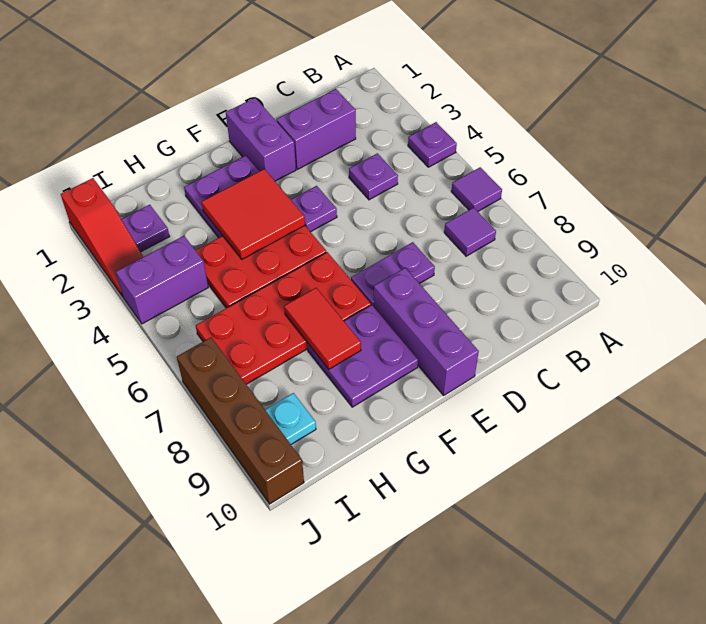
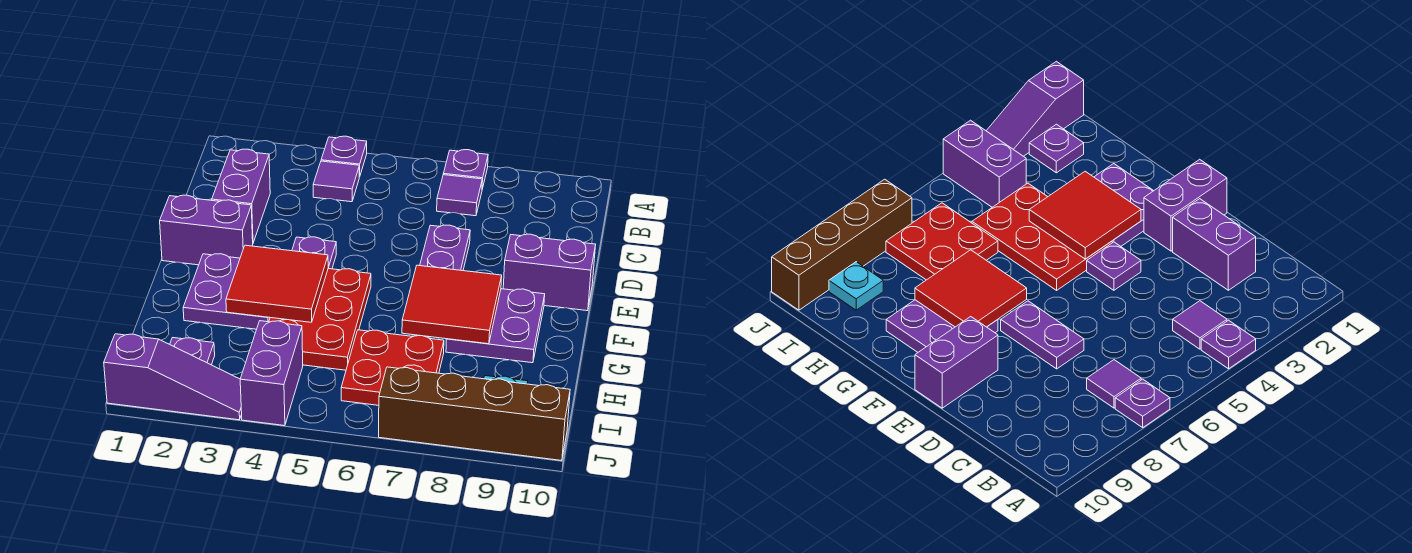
purple tile A6 level 1 -> purple tile B4 level 1
purple plate C4 level 1 -> purple plate A7 level 1
purple brick E8:E10 level 1 -> purple brick E9:E10 level 1
red plate F6:I7 level 1 -> red plate H6:I7 level 1
red tile G7:G8 level 2 -> red tile F7:G8 level 2
red slope J1:J3 level 1 top 1 -> purple slope J1:J3 level 1 top 1

